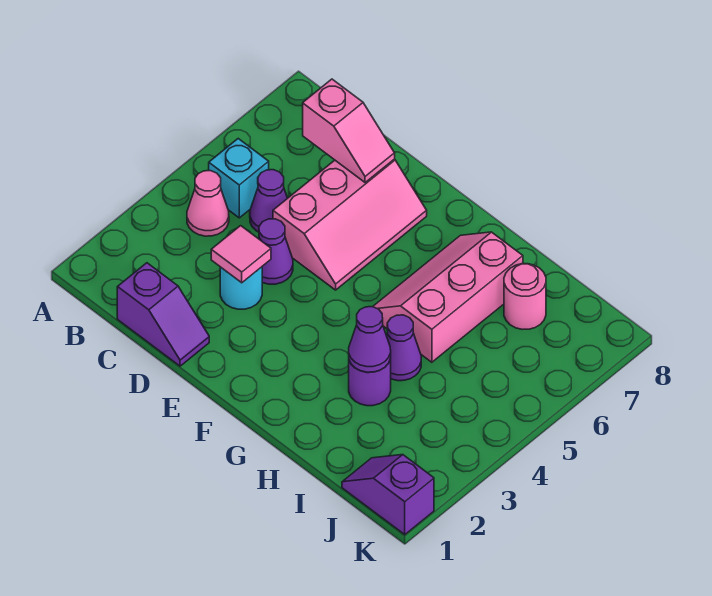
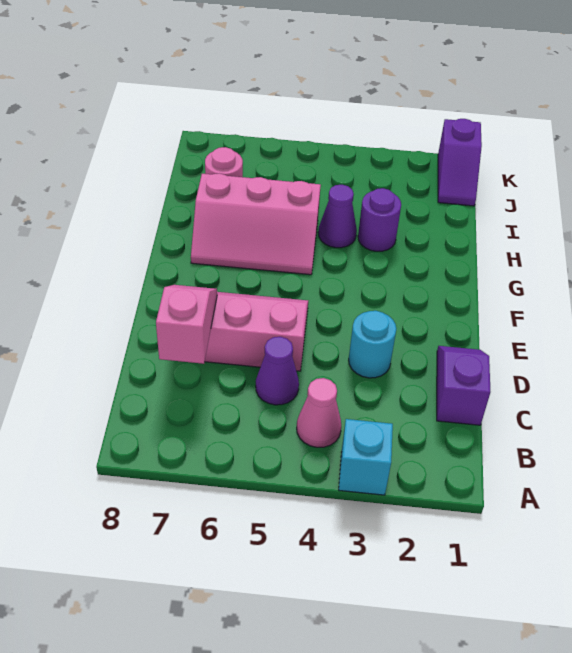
cyan brick B5 level 1 -> cyan brick A3 level 1
pink tile D3 level 2 -> none
purple cone D4 level 1 -> none
purple cone H3 level 2 -> none

